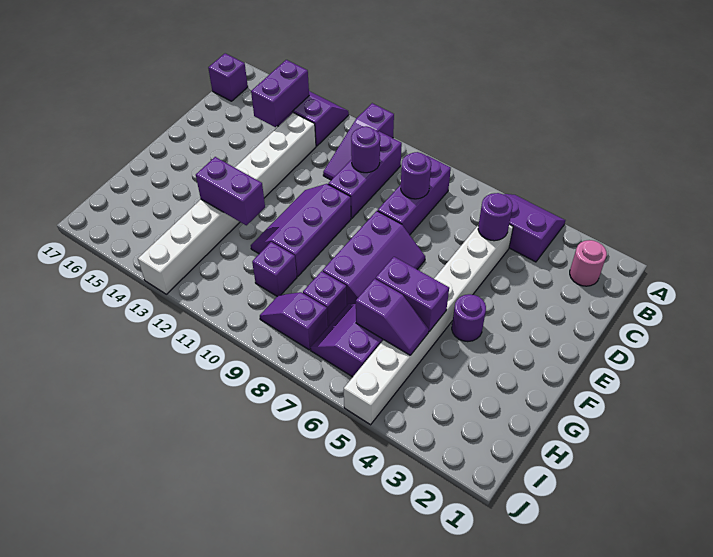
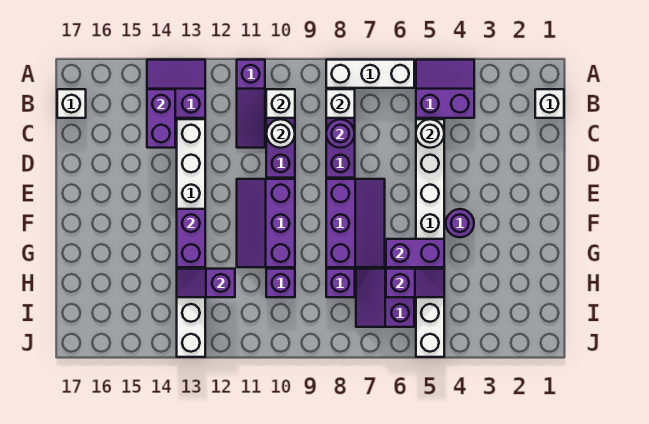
none -> white brick A6:A8 level 1
none -> white brick B1 level 1
pink round brick B2 level 1 -> none
none -> white brick B8 level 2
none -> white brick B10 level 2
purple brick B17 level 1 -> white brick B17 level 1
purple round brick C5 level 2 -> white round brick C5 level 2
purple round brick C10 level 2 -> white round brick C10 level 2
purple brick G12:G13 level 2 -> purple brick F13:G13 level 2
purple slope I8:I9 level 1 top 8 -> purple slope H12:H13 level 2 top 12

